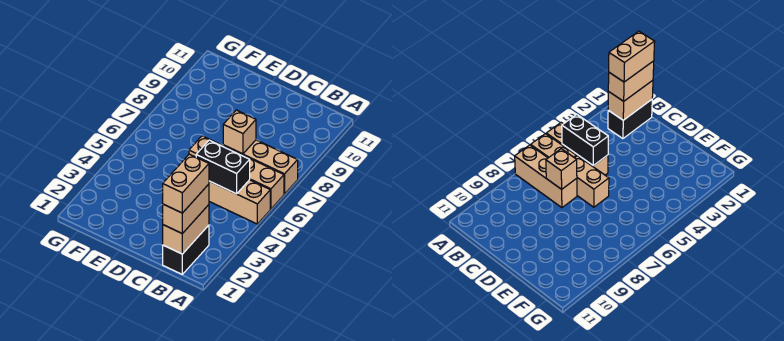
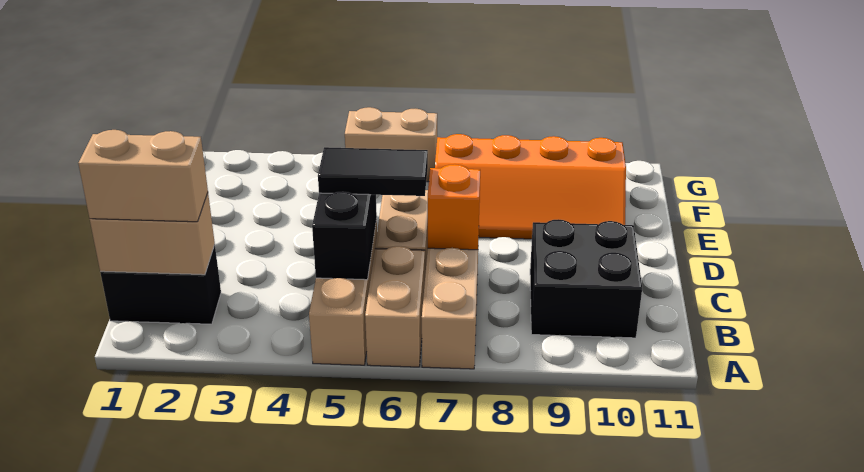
tan brick B1:B2 level 4 -> tan brick G5:G6 level 1
none -> black brick B9:C10 level 1
none -> black tile C5:C6 level 3
tan brick C7 level 2 -> orange brick C7 level 2
none -> orange slope E7:F10 level 1 top F

